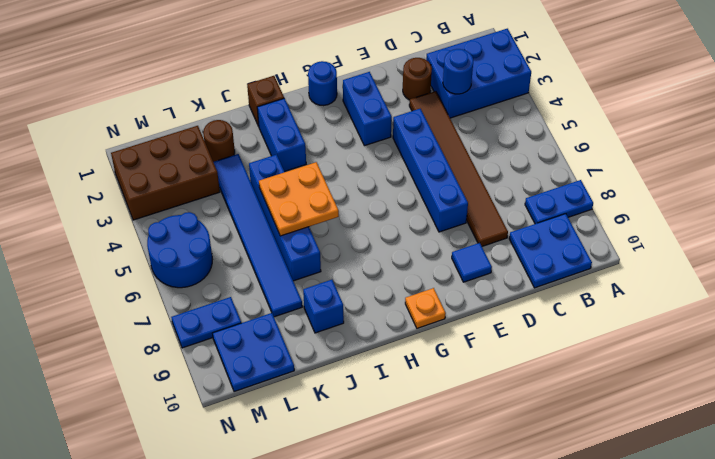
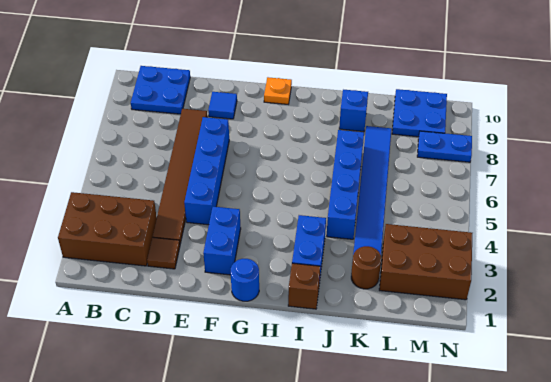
blue brick A2:C3 level 1 -> brown brick A2:C3 level 1
blue plate A8:B8 level 1 -> none
blue round brick C3 level 2 -> none
brown round brick D2 level 1 -> brown tile D2 level 1
orange plate I5:J6 level 2 -> none
blue round brick M5:N6 level 1 -> none

